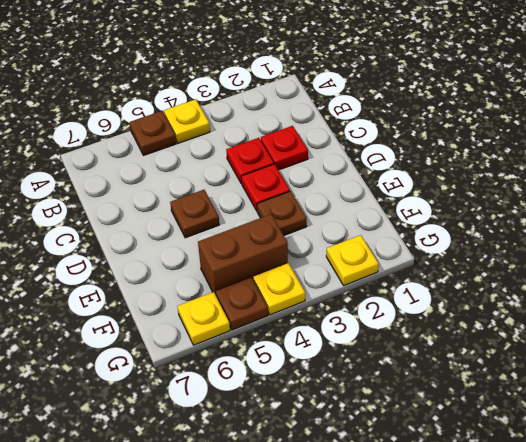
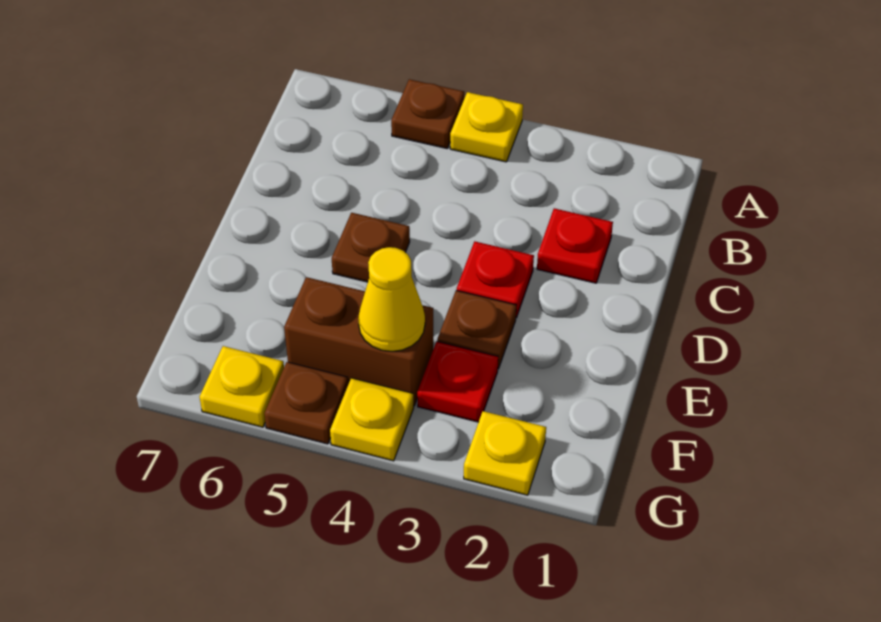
red plate C3 level 1 -> red plate F3 level 1
none -> yellow cone F4 level 2

